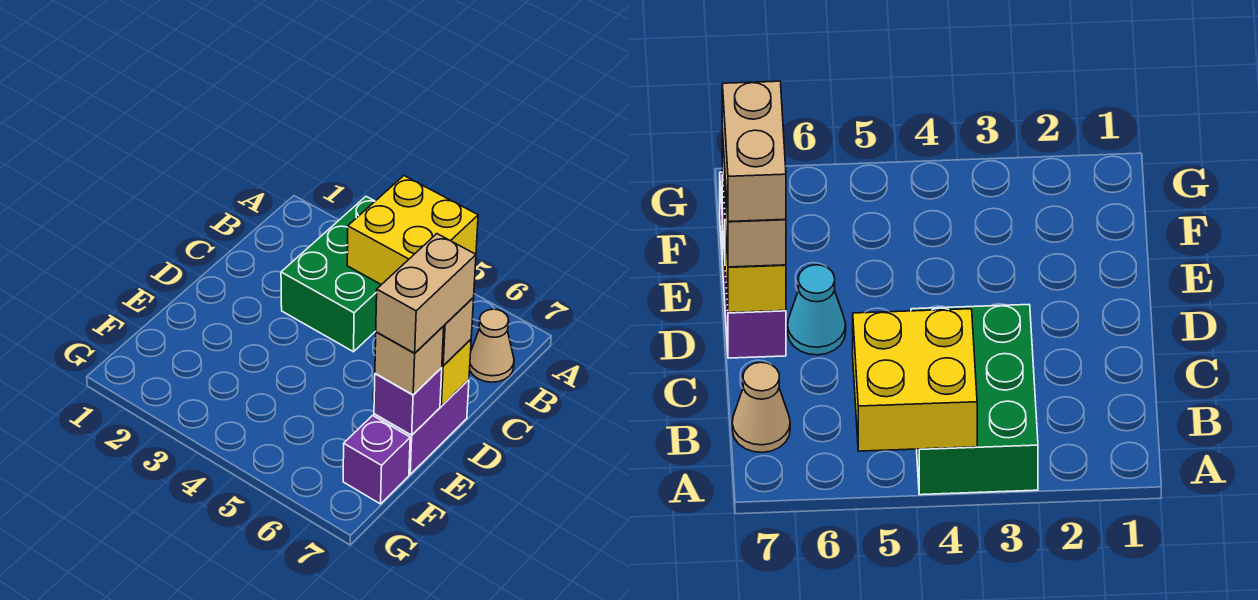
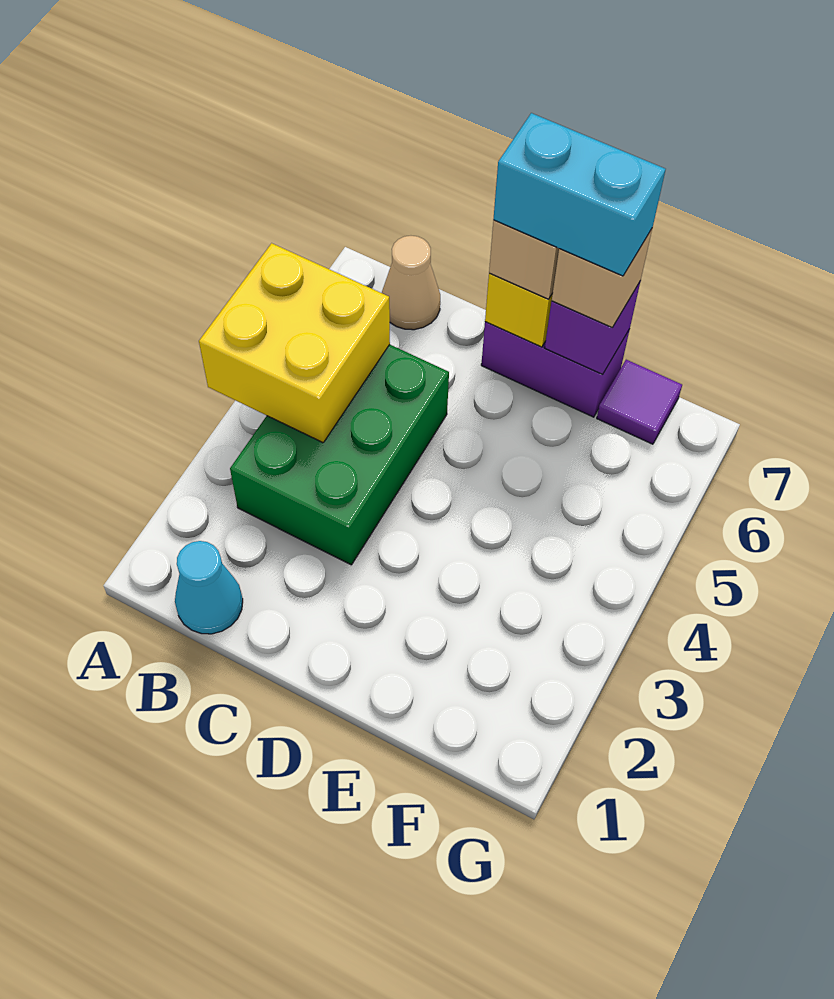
green brick A3:C4 level 1 -> green brick B3:C5 level 1
cyan cone D6 level 1 -> cyan cone B1 level 1
tan brick D7:E7 level 4 -> cyan brick D7:E7 level 4
purple brick F7 level 1 -> purple tile F7 level 1

